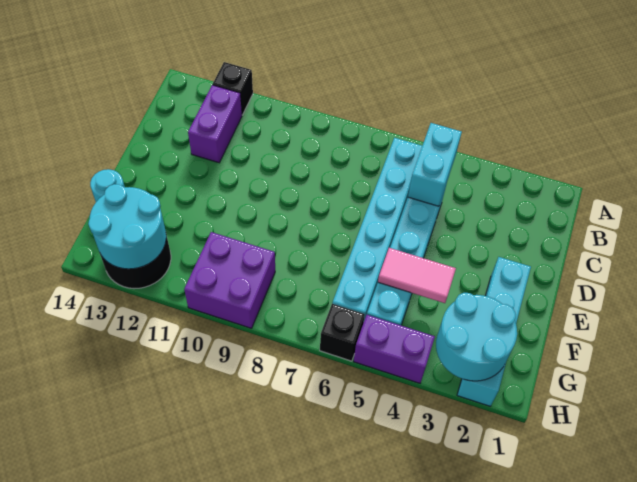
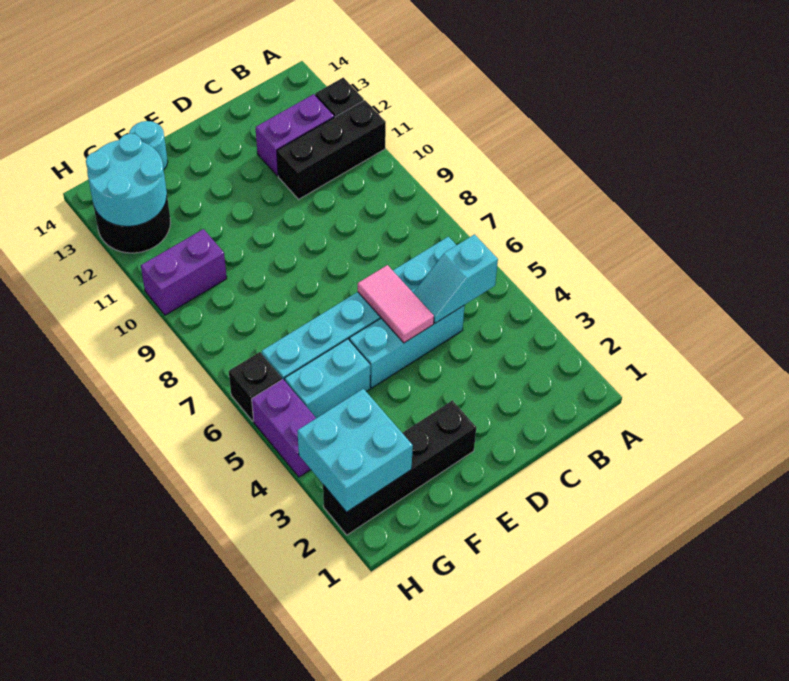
none -> black brick A11:C11 level 1
cyan brick B5:C5 level 2 -> cyan slope B5:C5 level 2 top B
cyan brick E2:H2 level 1 -> black brick E2:H2 level 1
pink tile F4:F5 level 2 -> pink tile D5:D6 level 2
cyan round brick G2:H3 level 2 -> cyan brick G2:H3 level 2
purple brick G9:H10 level 1 -> purple brick G10:H10 level 1

